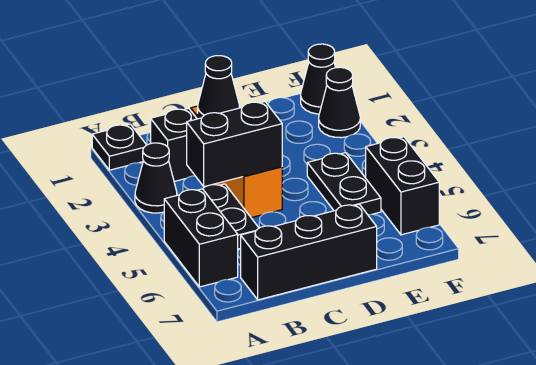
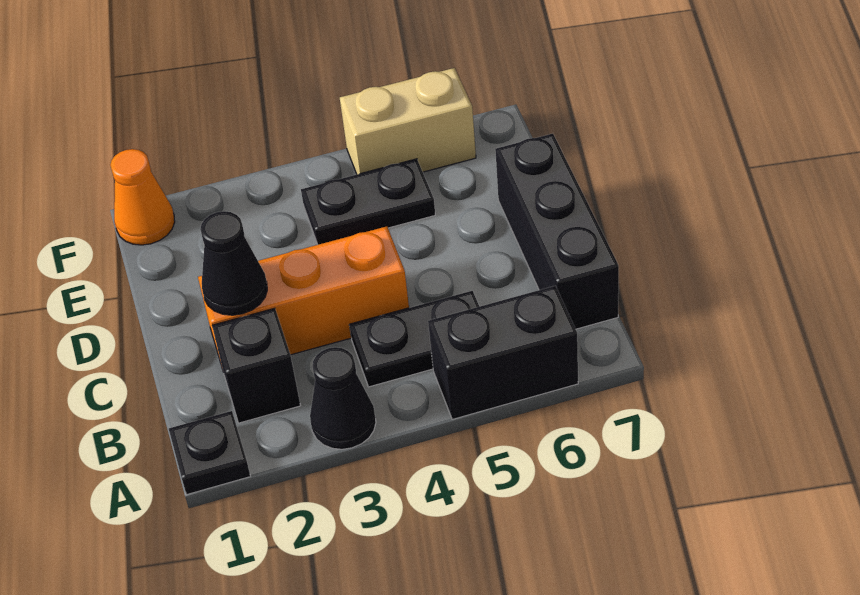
black brick B4:C4 level 2 -> none
black cone F1 level 1 -> orange cone F1 level 1
black cone F2 level 1 -> none
black brick F5:F6 level 1 -> tan brick F5:F6 level 1

